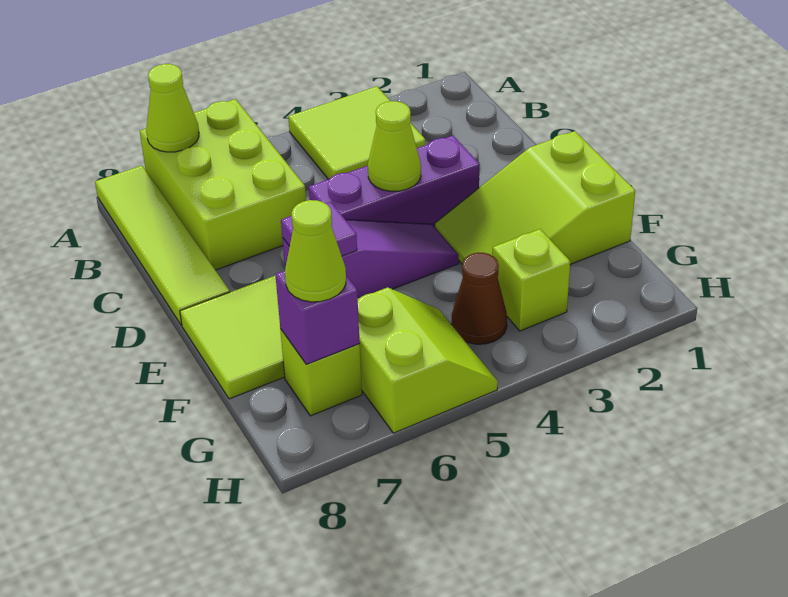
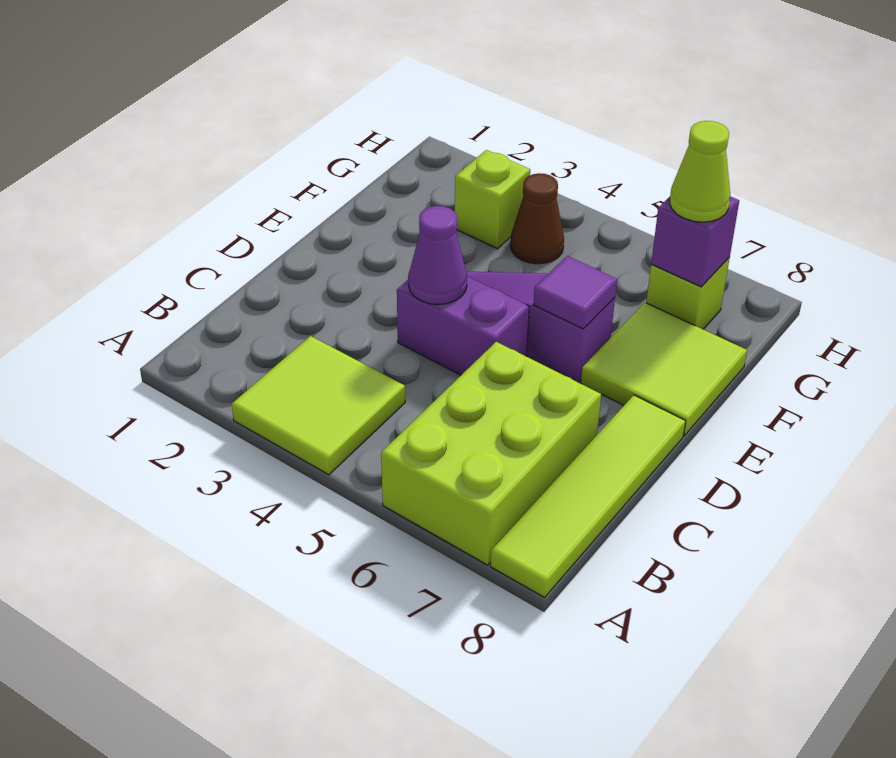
lime cone A7 level 2 -> none
purple brick D3:D5 level 1 -> purple brick D4:D5 level 1
lime cone D4 level 2 -> purple cone D4 level 2
lime slope E1:F3 level 1 top 1 -> none
lime slope G5:H6 level 1 top 6 -> none

